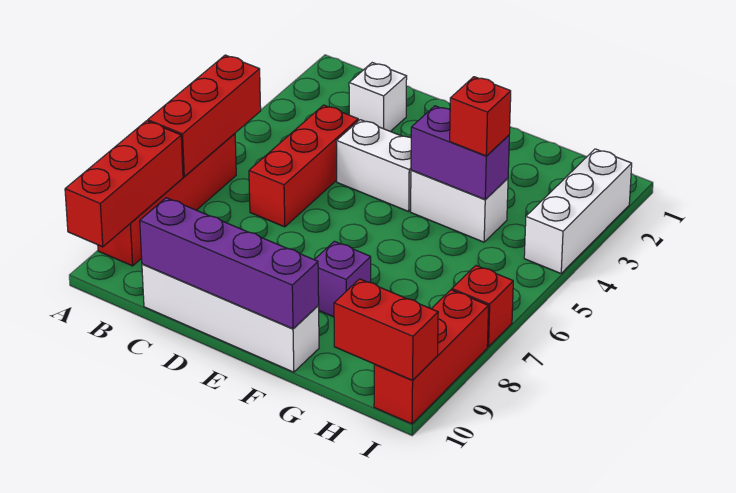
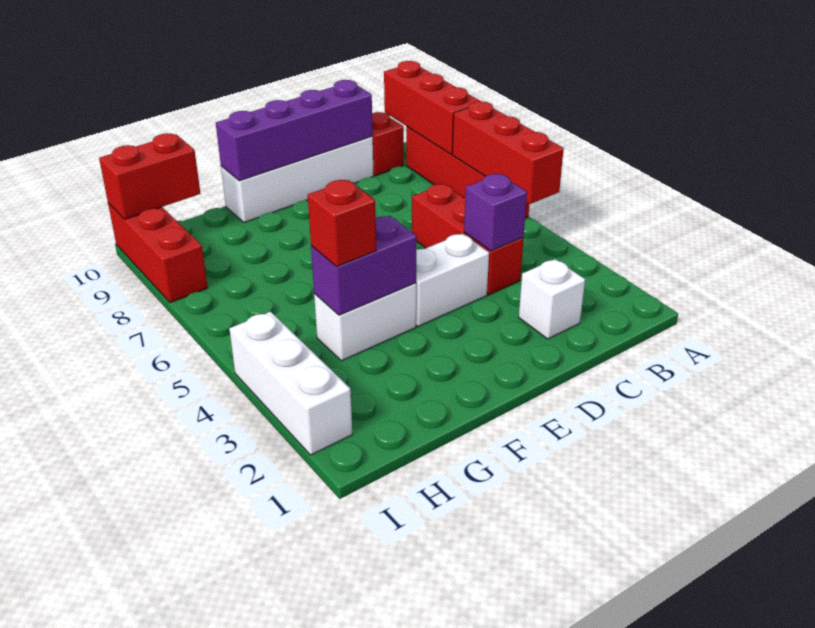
purple brick F8 level 1 -> purple brick C4 level 2
red brick I7 level 1 -> red brick B10 level 1

